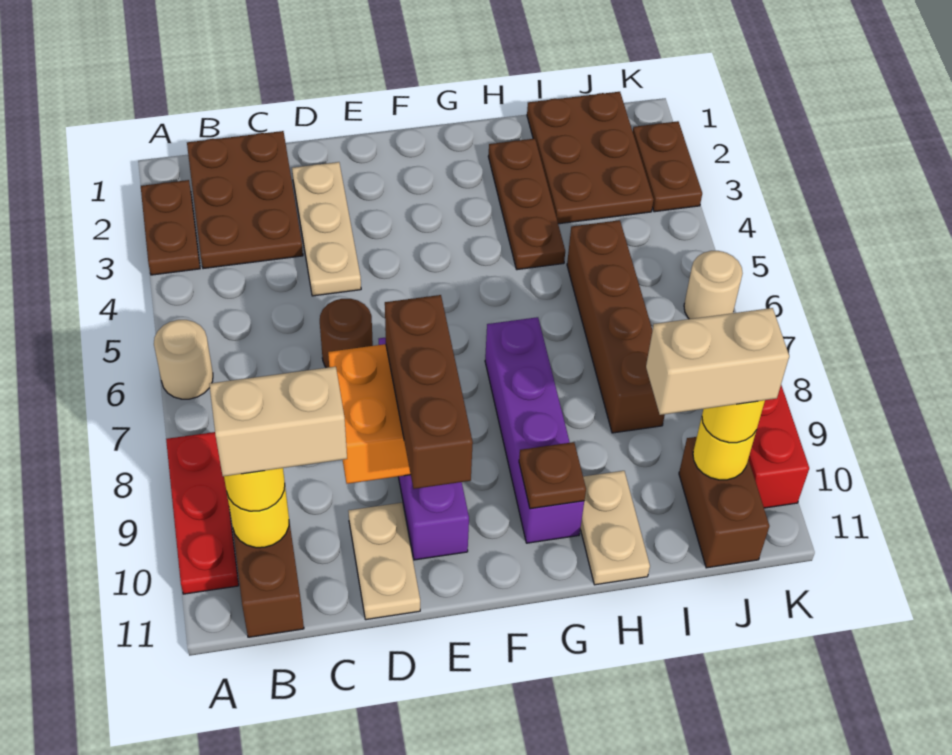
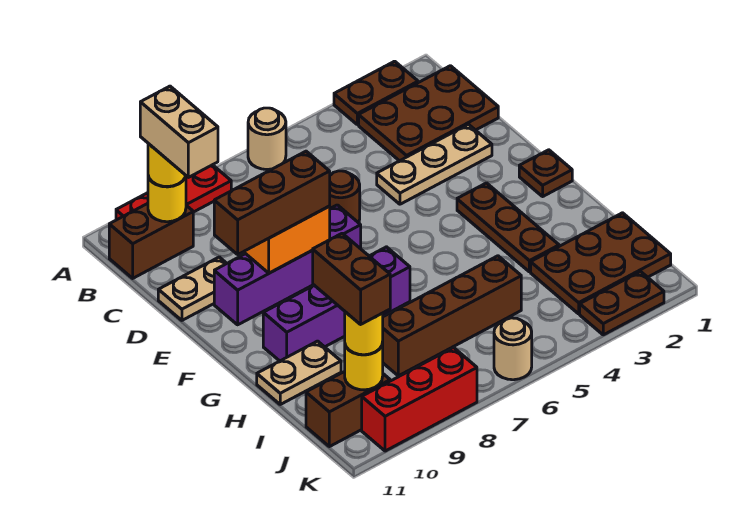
brown plate G10 level 2 -> brown plate F1 level 1
brown plate H2:H4 level 1 -> brown plate F3:H3 level 1
tan brick I10:J10 level 4 -> brown brick I10:J10 level 4

